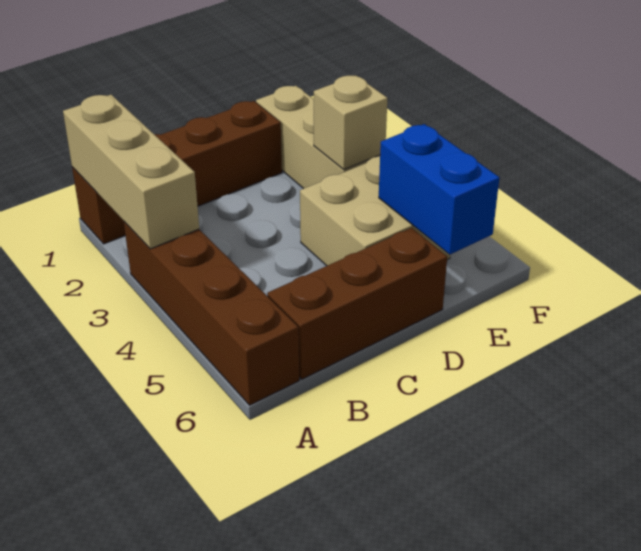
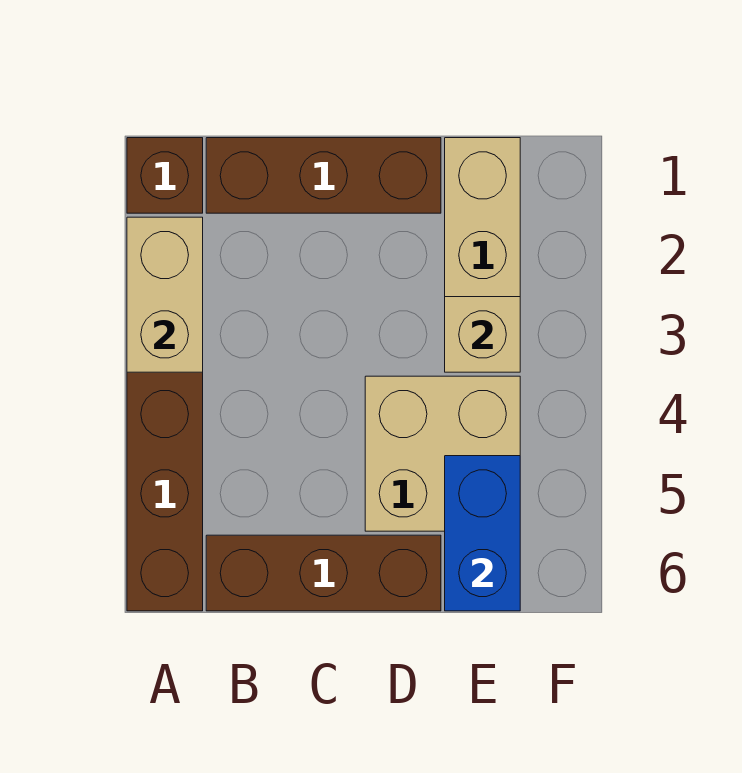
tan brick A1:A3 level 2 -> tan brick A2:A3 level 2

